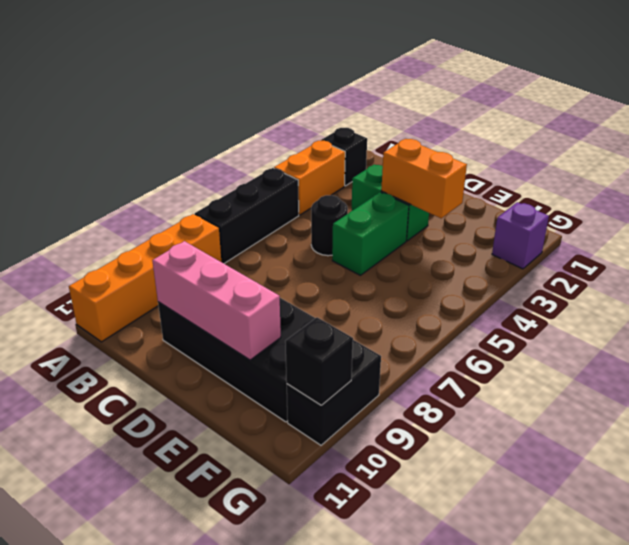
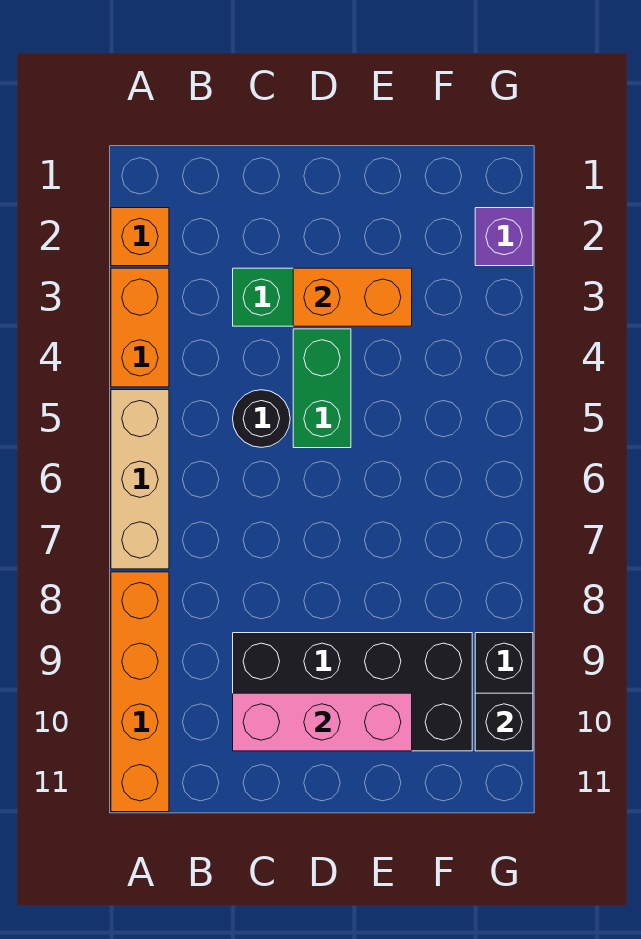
black brick A2 level 1 -> orange brick A2 level 1
black brick A5:A7 level 1 -> tan brick A5:A7 level 1

